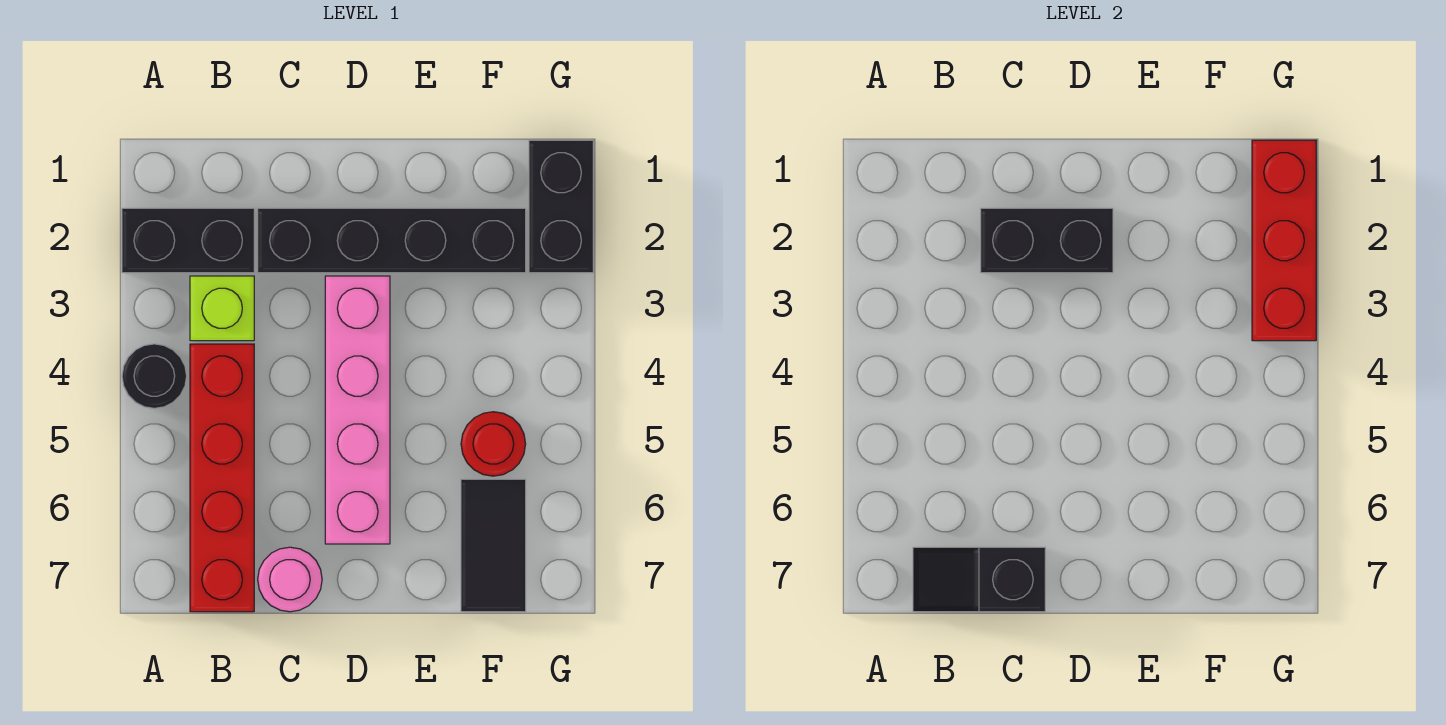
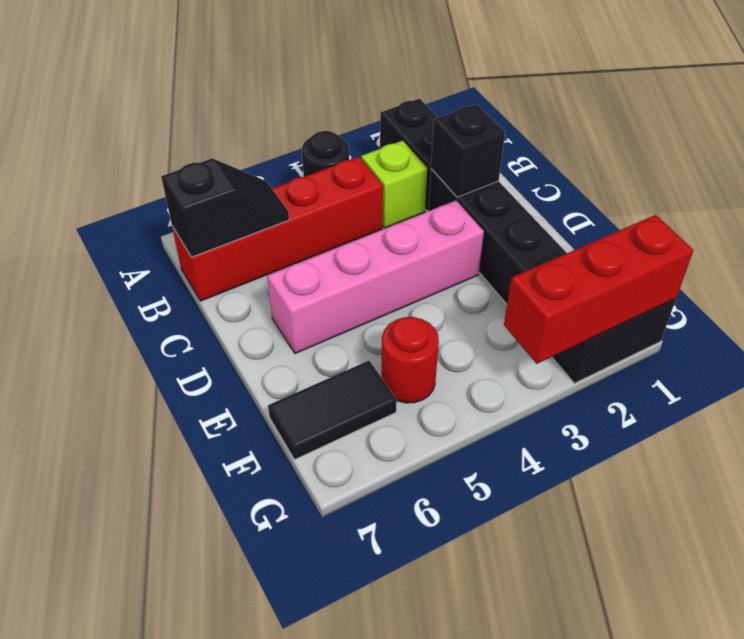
black slope B7:C7 level 2 top C -> black slope B6:B7 level 2 top 7
black brick C2:D2 level 2 -> black brick C2 level 2
pink round brick C7 level 1 -> none

